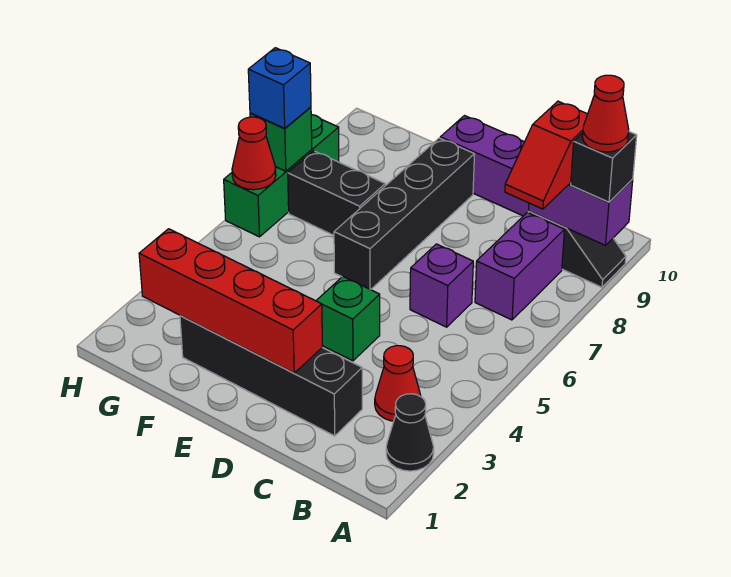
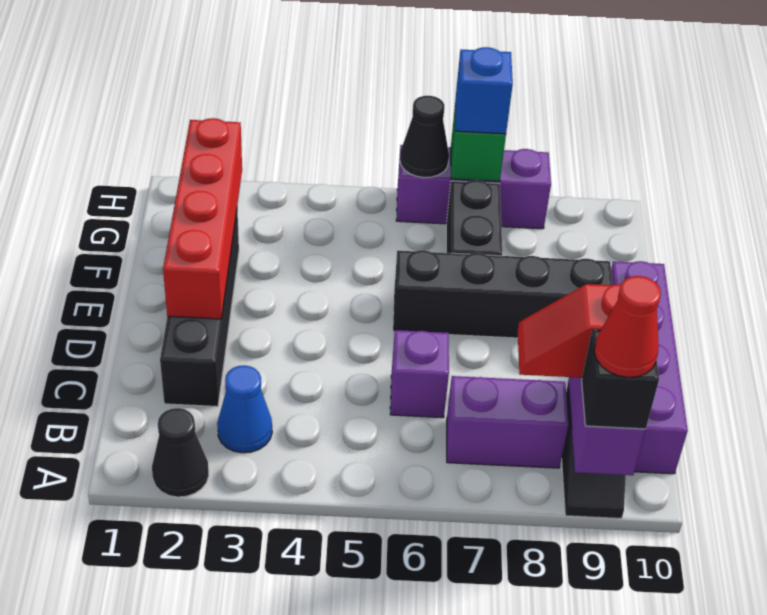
red cone B3 level 1 -> blue cone B3 level 1
green brick D4 level 1 -> none
green brick H6:H8 level 1 -> purple brick H6:H8 level 1
red cone H6 level 2 -> black cone H6 level 2

